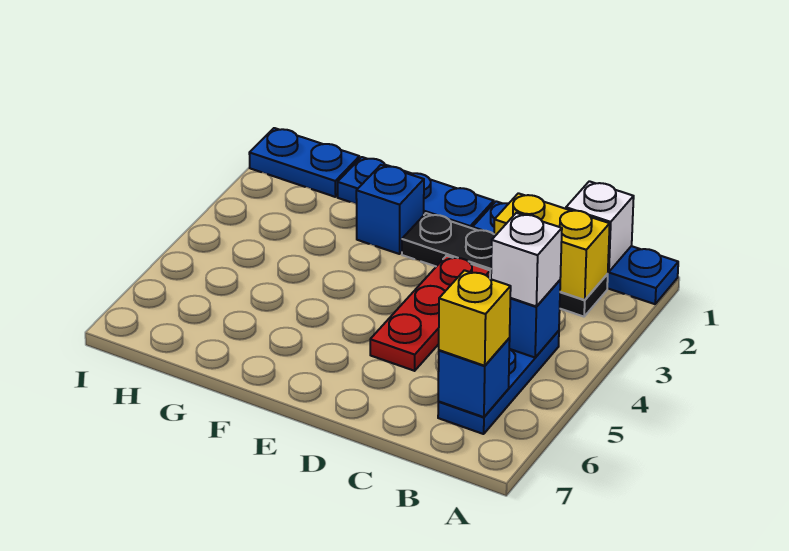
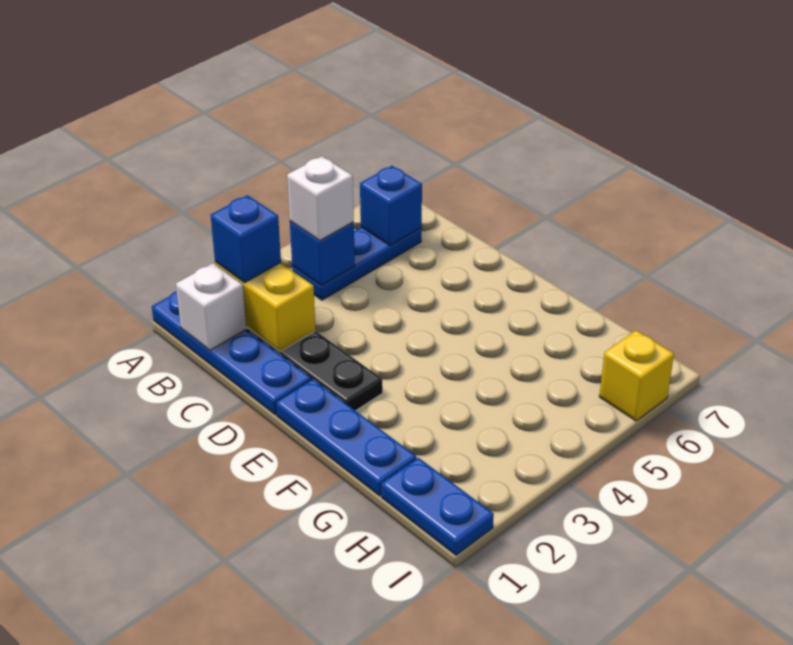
yellow brick B6 level 3 -> yellow brick I6 level 1
red plate D3:D5 level 1 -> none
blue brick F2 level 1 -> blue brick B2 level 3

